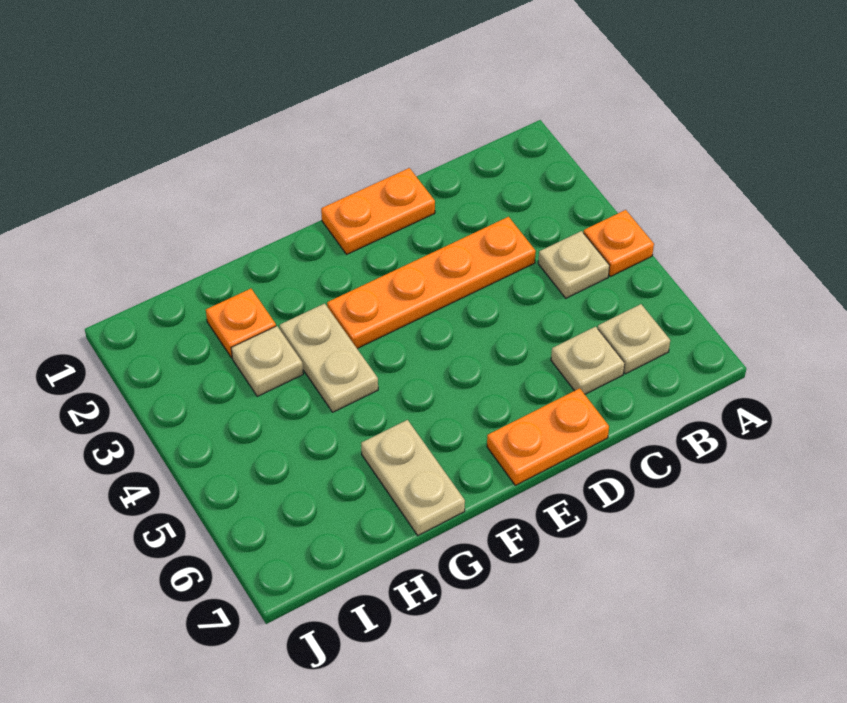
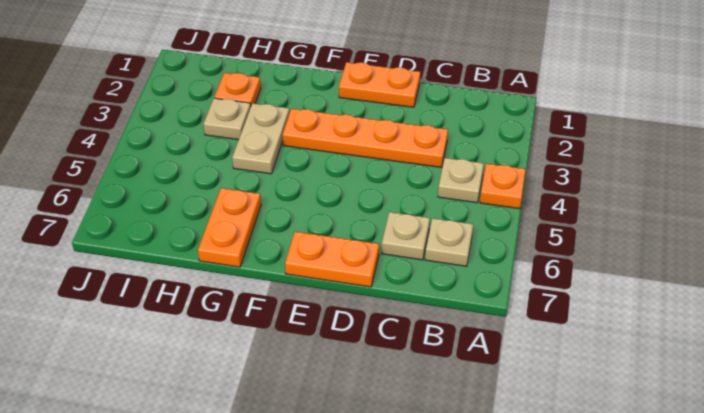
tan plate G6:G7 level 1 -> orange plate G6:G7 level 1

